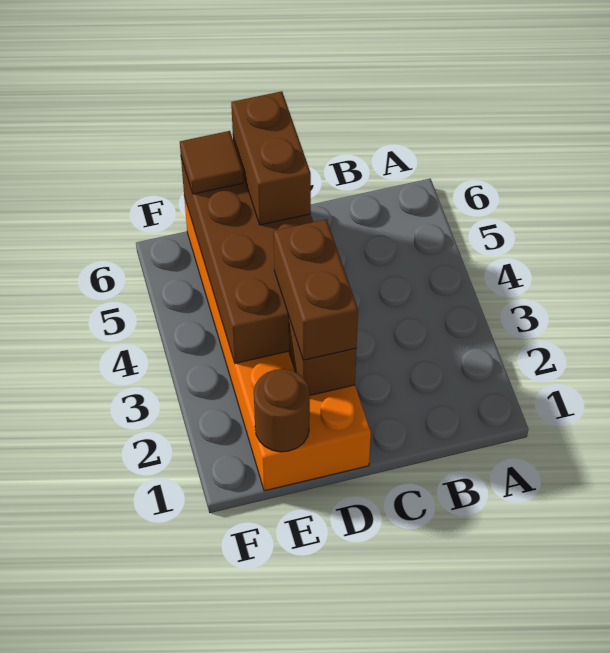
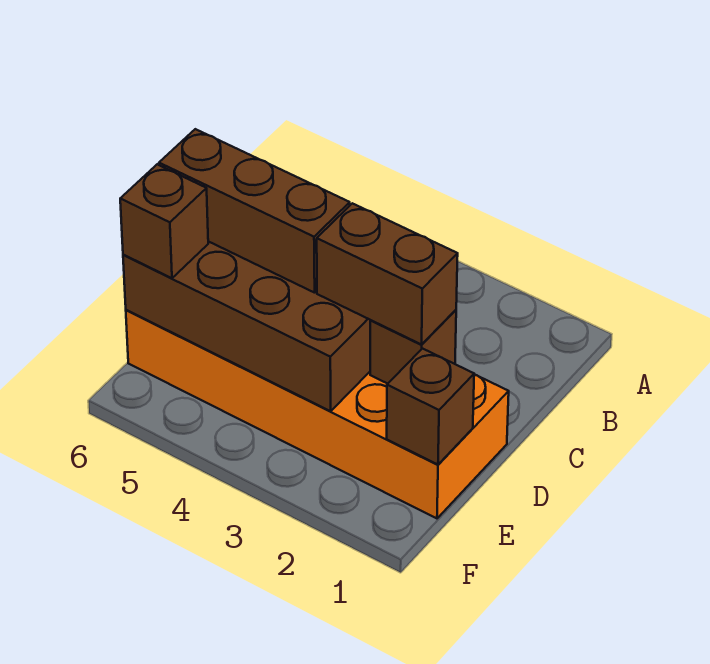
brown brick D5:D6 level 3 -> brown brick D4:D6 level 3
brown round brick E1 level 2 -> brown brick E1 level 2
brown tile E6 level 3 -> brown brick E6 level 3

